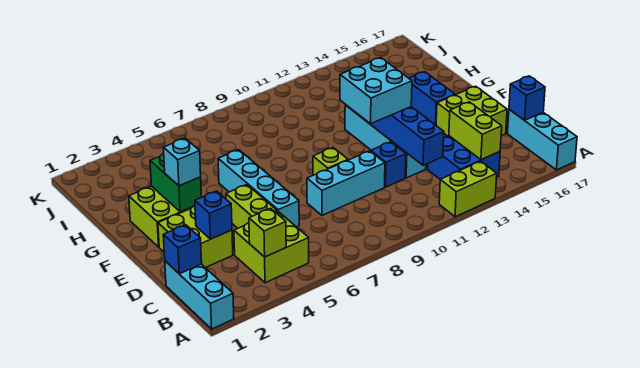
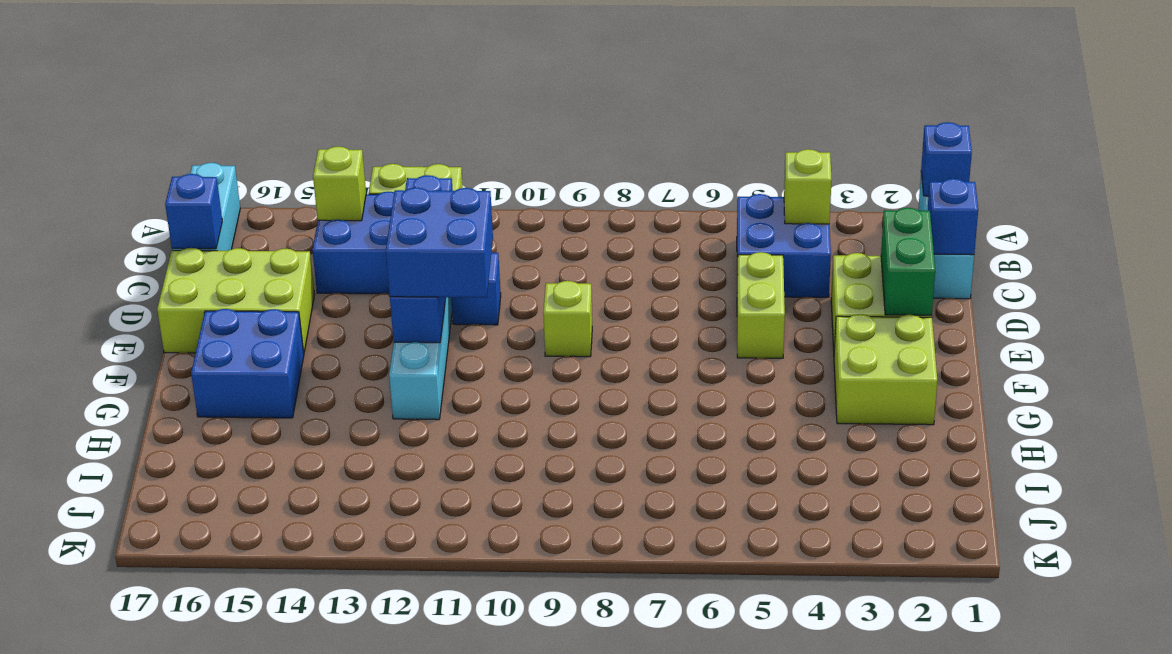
lime brick B4:C5 level 1 -> blue brick B4:C5 level 1
lime brick B14:C14 level 2 -> lime brick B14 level 2
blue brick D3 level 2 -> blue brick A1 level 2
cyan brick D6:G6 level 1 -> none
cyan brick D8:D10 level 1 -> none
lime brick D15:E16 level 1 -> lime brick D15:E17 level 1
cyan brick E11:F12 level 3 -> blue brick E11:F12 level 3
green brick F3:G3 level 2 -> green brick D2:E2 level 2
cyan brick F3 level 3 -> none
blue brick F15:G15 level 1 -> blue brick F15:G16 level 1

